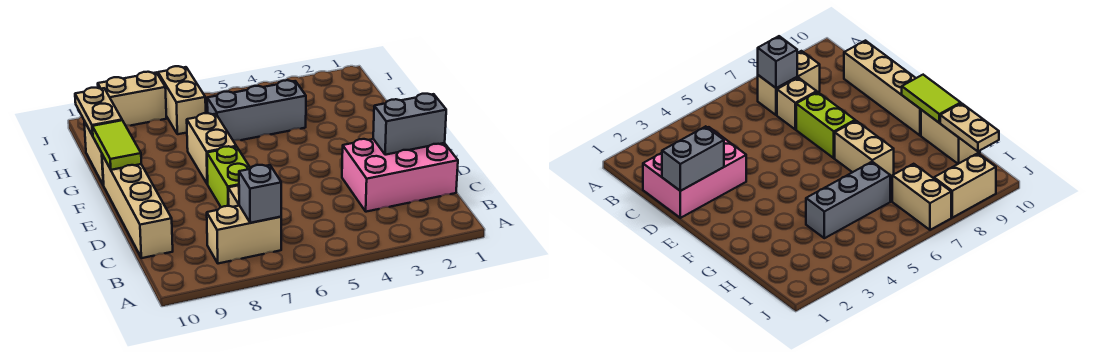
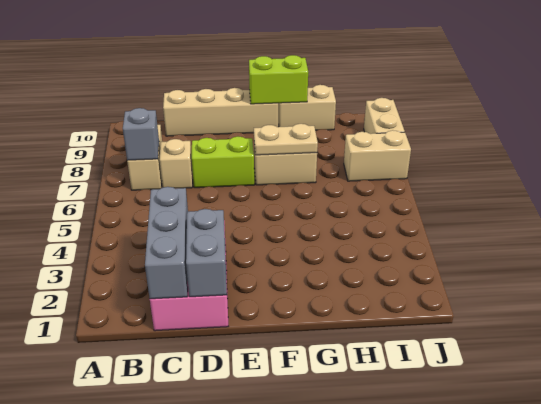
lime tile F10:G10 level 2 -> lime brick F10:G10 level 2
grey brick H4:H6 level 1 -> grey brick C1:C3 level 2
tan plate H10:I10 level 2 -> tan plate F7:G7 level 2

